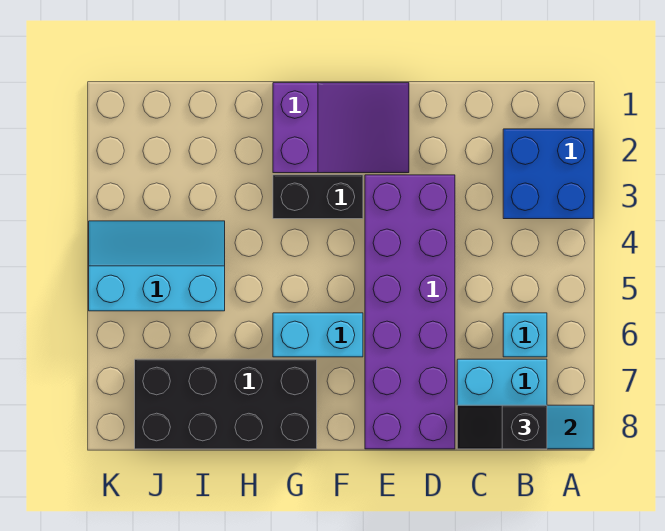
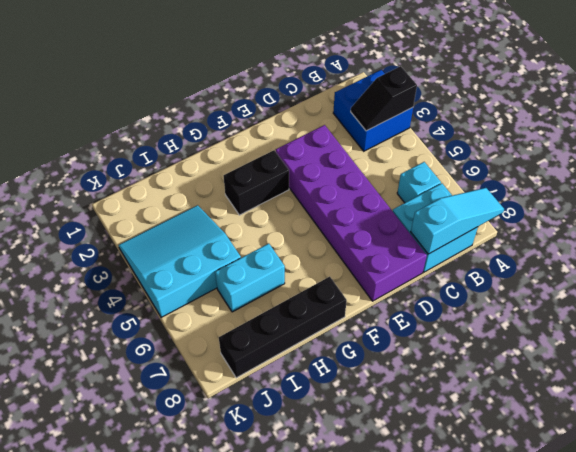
black slope B8:C8 level 3 top B -> black slope A3:B3 level 2 top A
purple slope E1:G2 level 1 top G -> none
cyan brick F6:G6 level 1 -> cyan brick H6:I6 level 1
black brick G7:J8 level 1 -> black brick G8:J8 level 1
cyan slope I4:K5 level 1 top 5 -> cyan slope I3:K5 level 1 top 5

